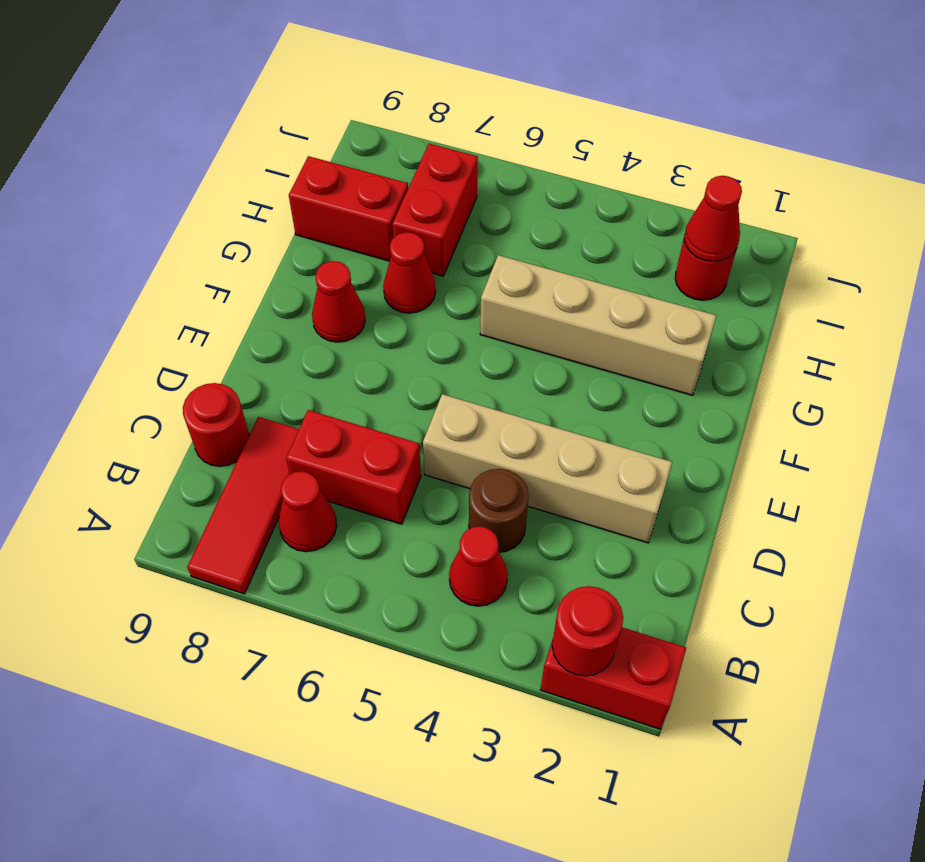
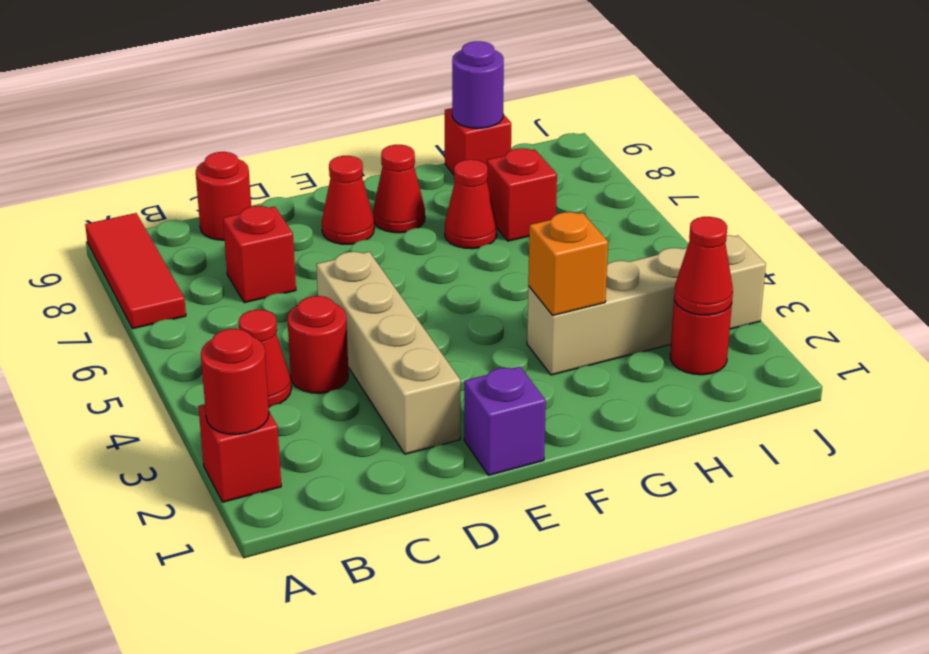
red brick A1:A2 level 1 -> red brick A2 level 1
red tile A8:C8 level 1 -> red tile A7:A9 level 1
red cone B7 level 1 -> red cone E8 level 1
brown round brick C4 level 1 -> red round brick C4 level 1
red brick C6:C7 level 1 -> red brick C7 level 1
none -> purple brick E1 level 1
tan brick G2:G5 level 1 -> tan brick G3:J3 level 1
none -> orange brick G3 level 2
red brick H7:I7 level 1 -> red brick H7 level 1
red brick H8:H9 level 1 -> red brick H9 level 1
none -> purple round brick H9 level 2

